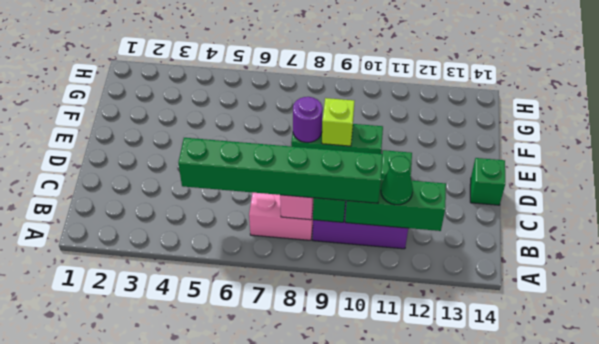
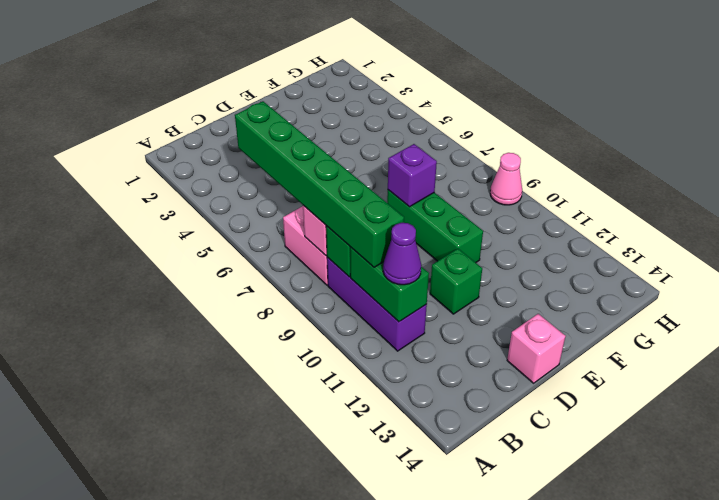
green brick B10:B12 level 2 -> green brick B10:B11 level 2
green cone B11 level 3 -> purple cone B11 level 3
green brick D14 level 1 -> pink brick D14 level 1
purple round brick E8 level 2 -> purple brick E8 level 2
lime brick E9 level 2 -> none
none -> pink cone H9 level 1

